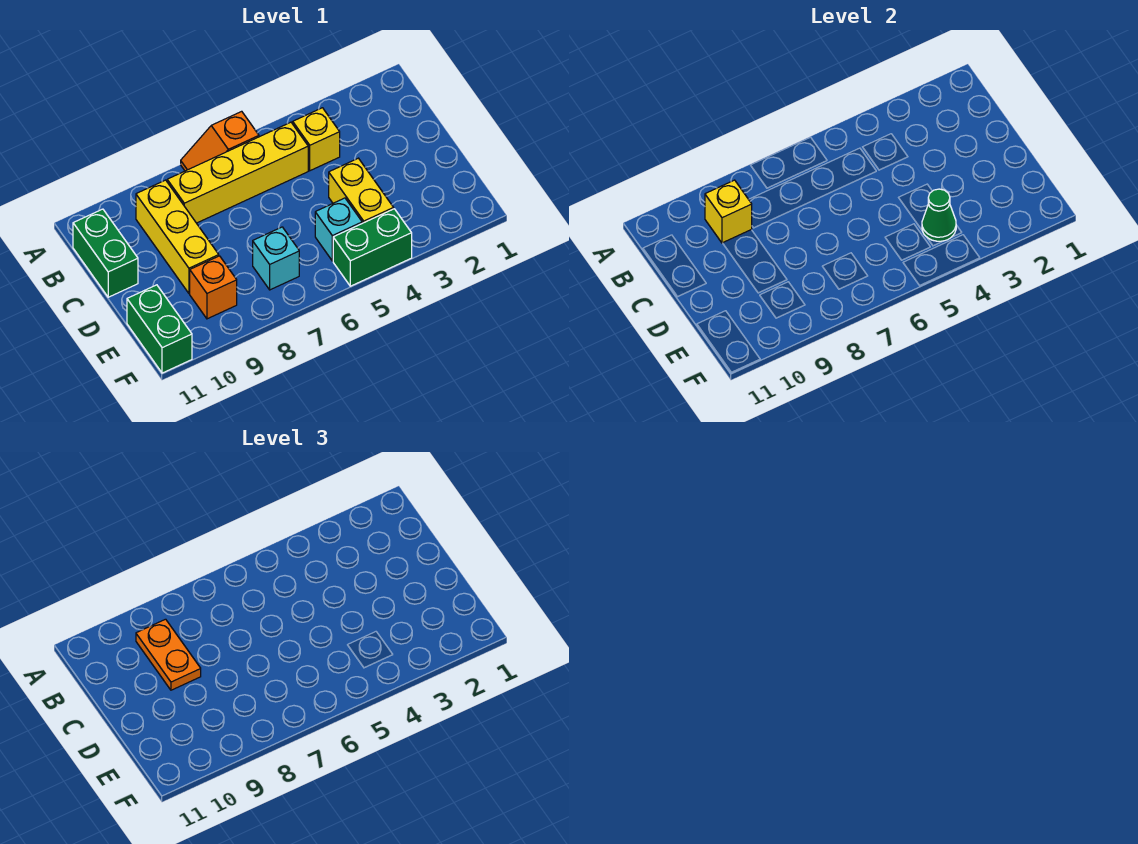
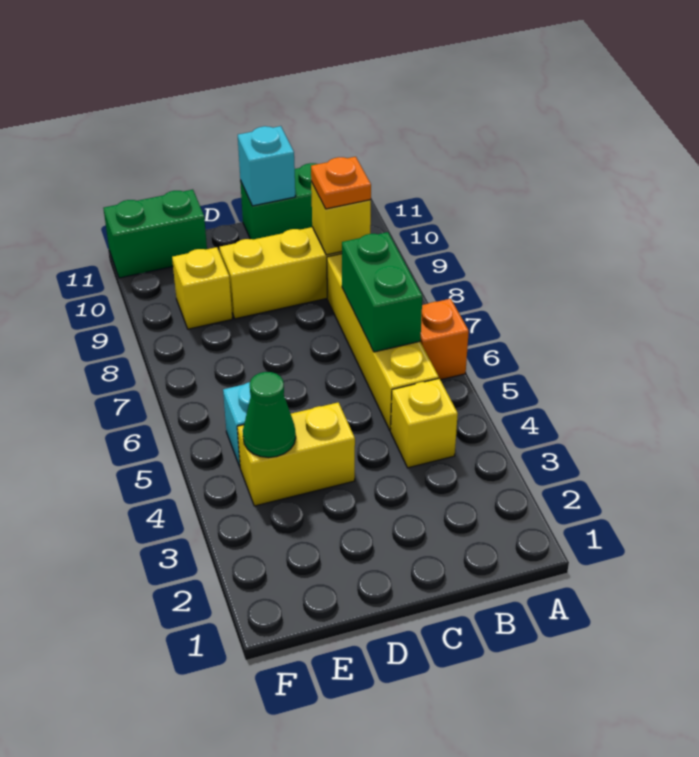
orange plate B9:C9 level 3 -> orange plate B9 level 3
cyan brick E7 level 1 -> cyan brick C11 level 2
orange brick E9 level 1 -> yellow brick E9 level 1
green brick F4:F5 level 1 -> green brick B6:B7 level 2

